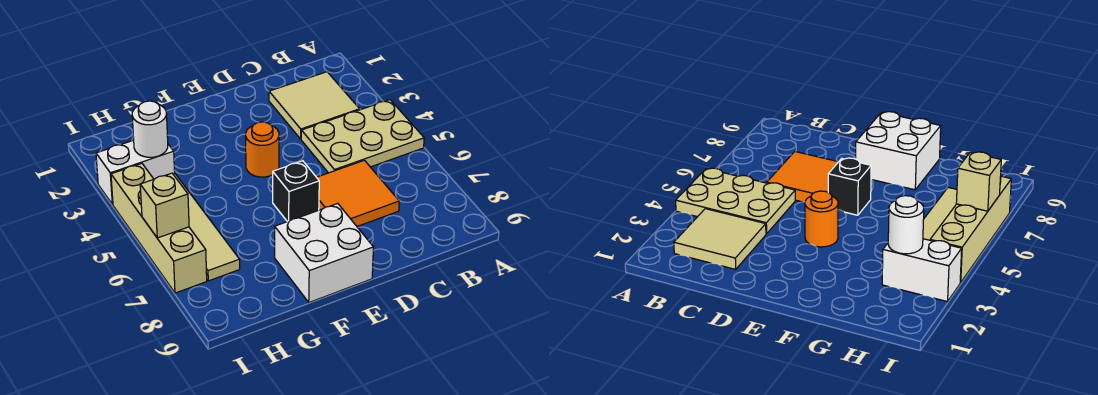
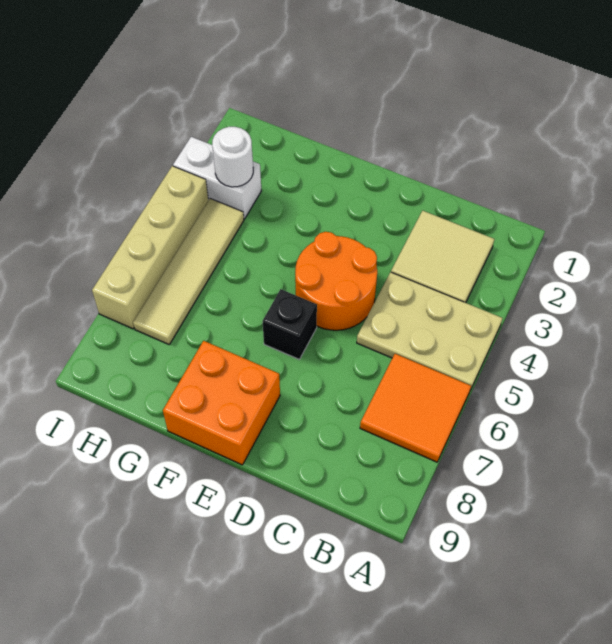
orange tile C6:D7 level 1 -> orange tile A6:B7 level 1
orange round brick E4 level 1 -> orange round brick D4:E5 level 1
white brick E8:F9 level 1 -> orange brick E8:F9 level 1
tan brick I6 level 2 -> none

